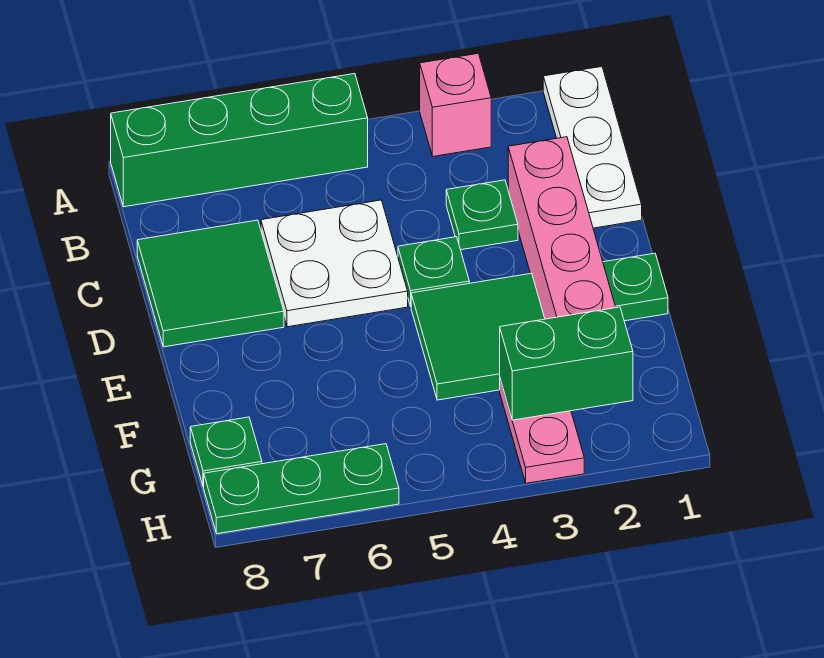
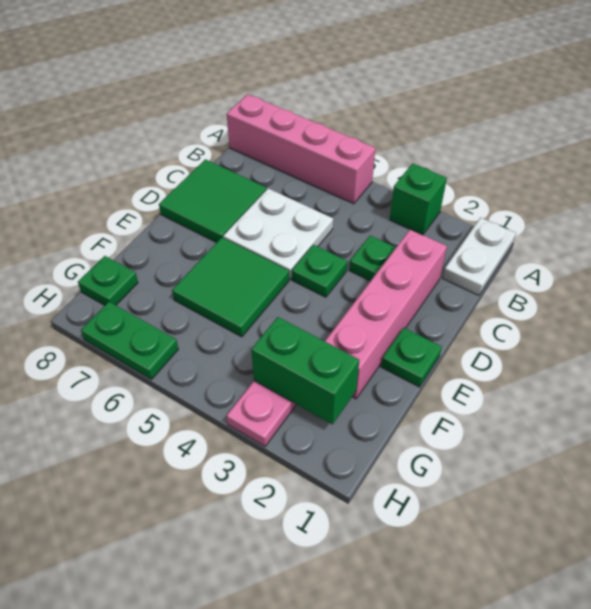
white plate A1:C1 level 1 -> white plate A1:B1 level 1
pink brick A3 level 1 -> green brick A3 level 1
green brick A5:A8 level 1 -> pink brick A5:A8 level 1
green tile E3:F4 level 1 -> green tile E5:F6 level 1
green plate H6:H8 level 1 -> green plate H6:H7 level 1

